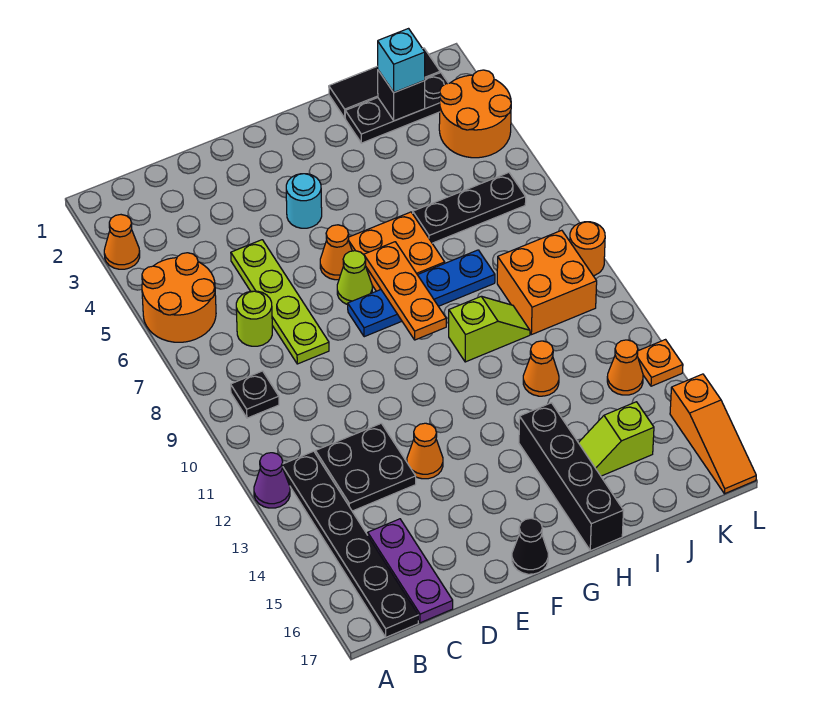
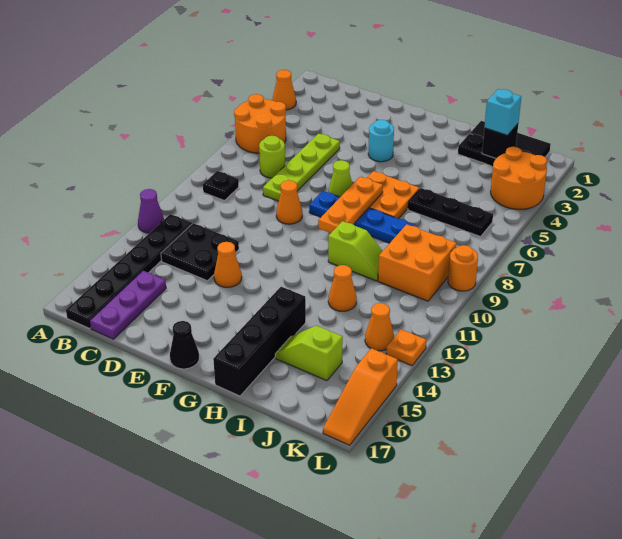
orange cone F6 level 1 -> orange cone E9 level 1

